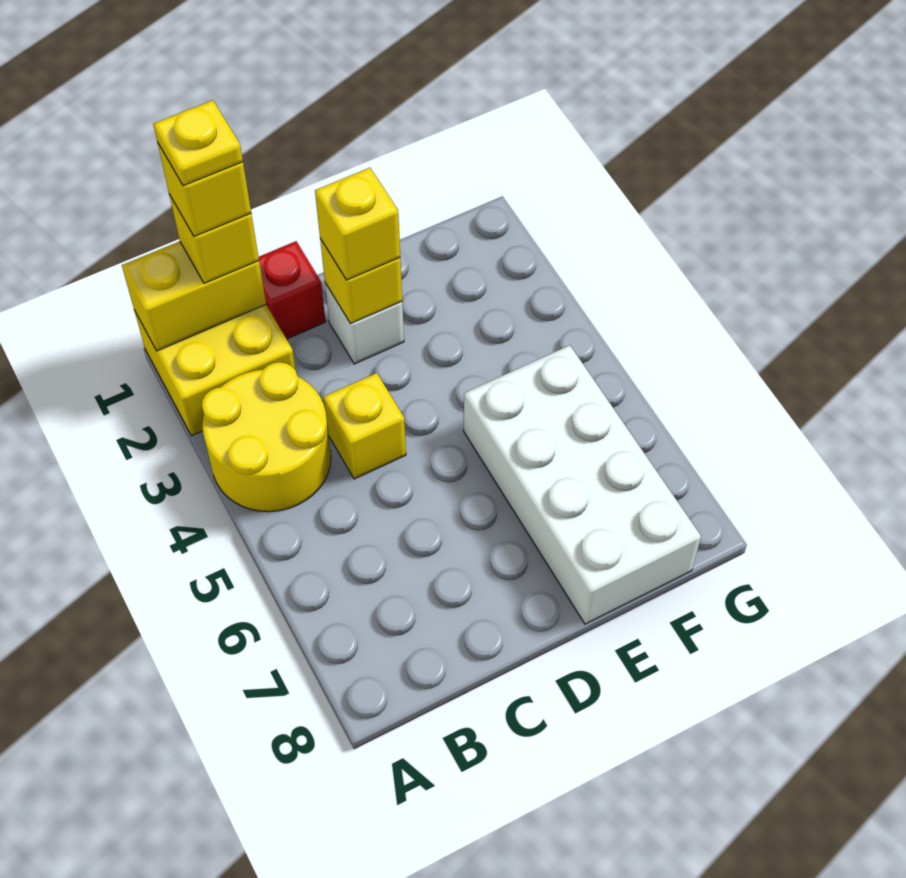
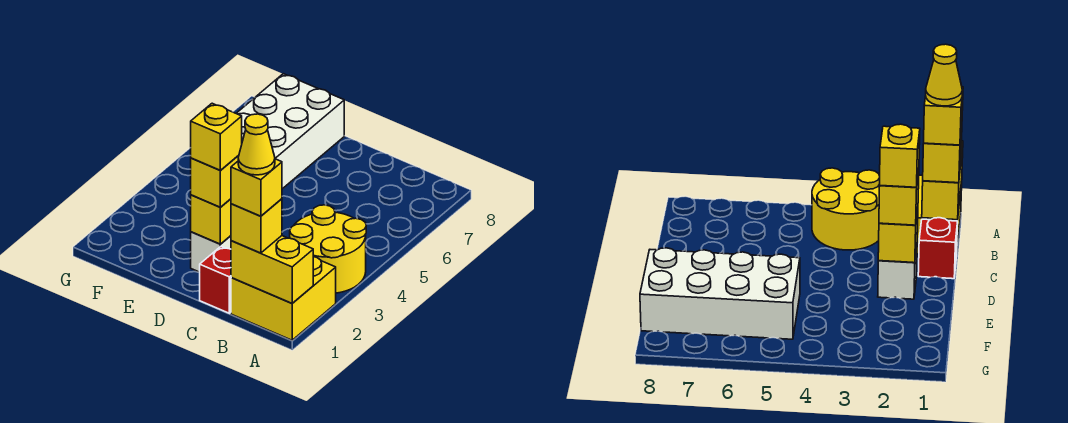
yellow plate B1 level 5 -> yellow cone B1 level 5
yellow brick C4 level 1 -> yellow brick D2 level 4

